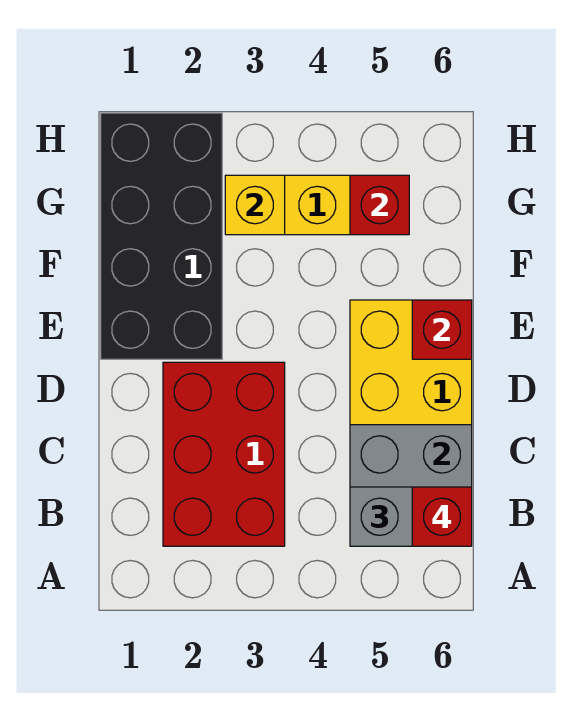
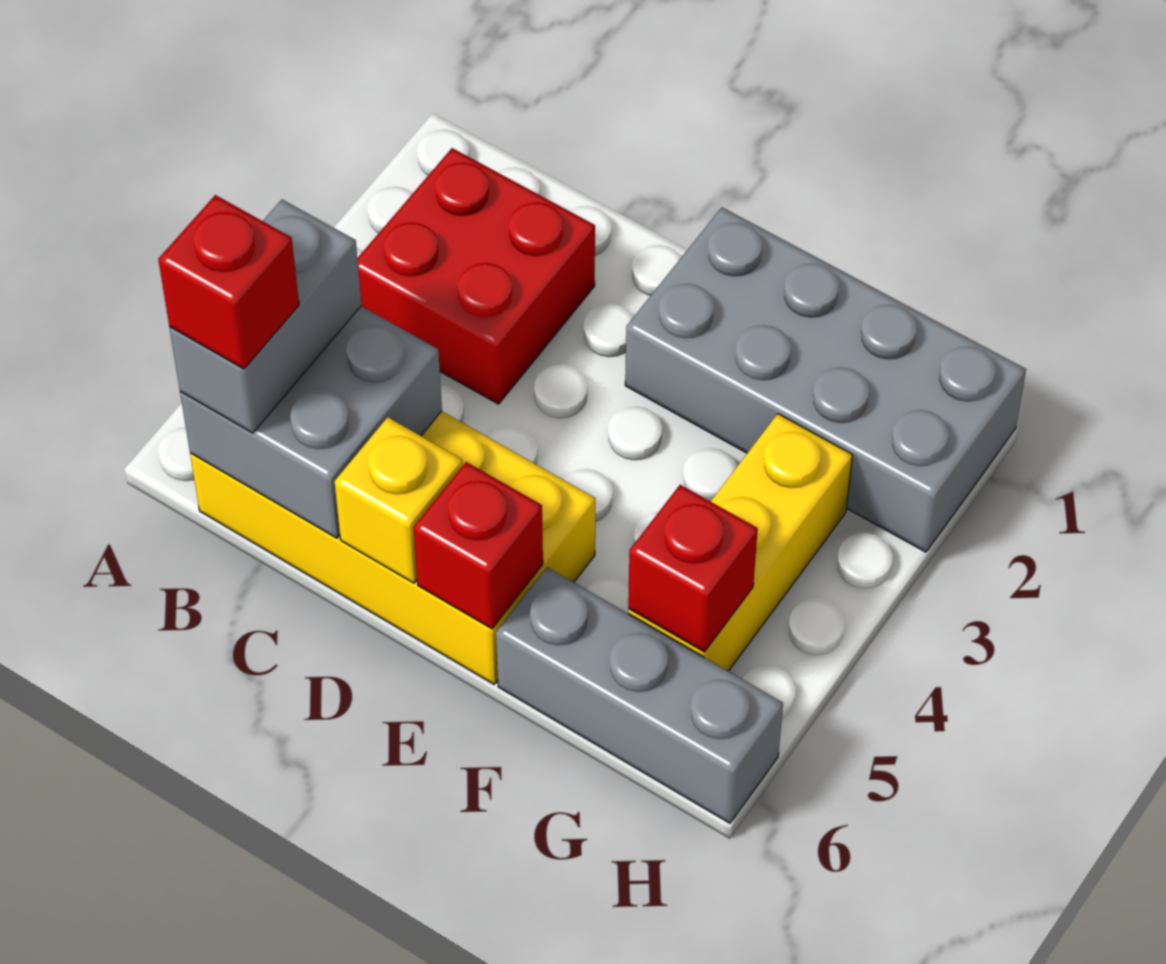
red brick B2:D3 level 1 -> red brick B2:C3 level 1
black brick E1:H2 level 1 -> grey brick E1:H2 level 1
none -> grey brick F6:H6 level 1
yellow brick G3 level 2 -> yellow brick D6 level 2

